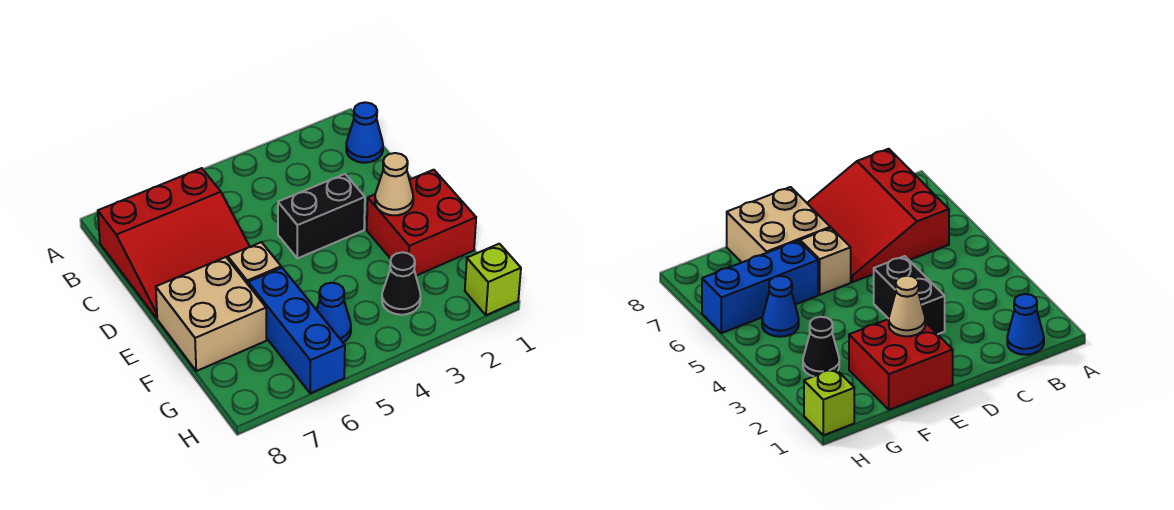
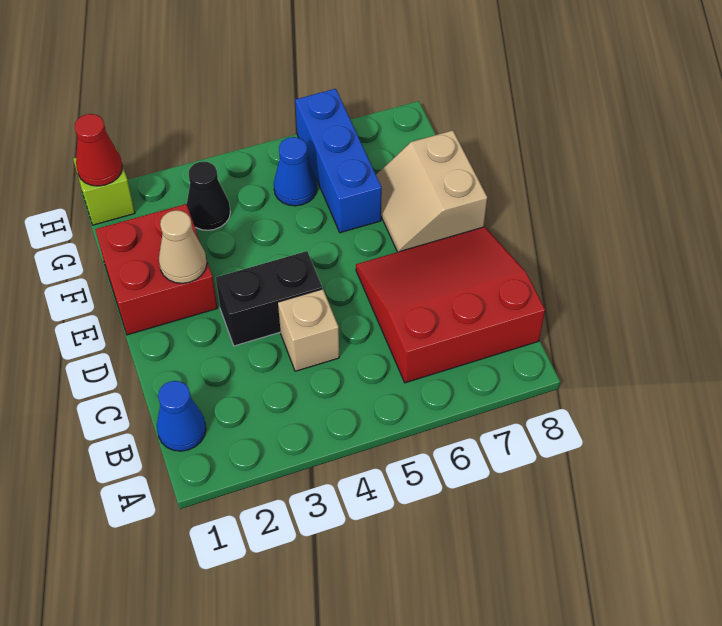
tan brick E6 level 1 -> tan brick C4 level 1
tan brick E7:F8 level 1 -> tan slope E7:F8 level 1 top 8
none -> red cone H1 level 2

